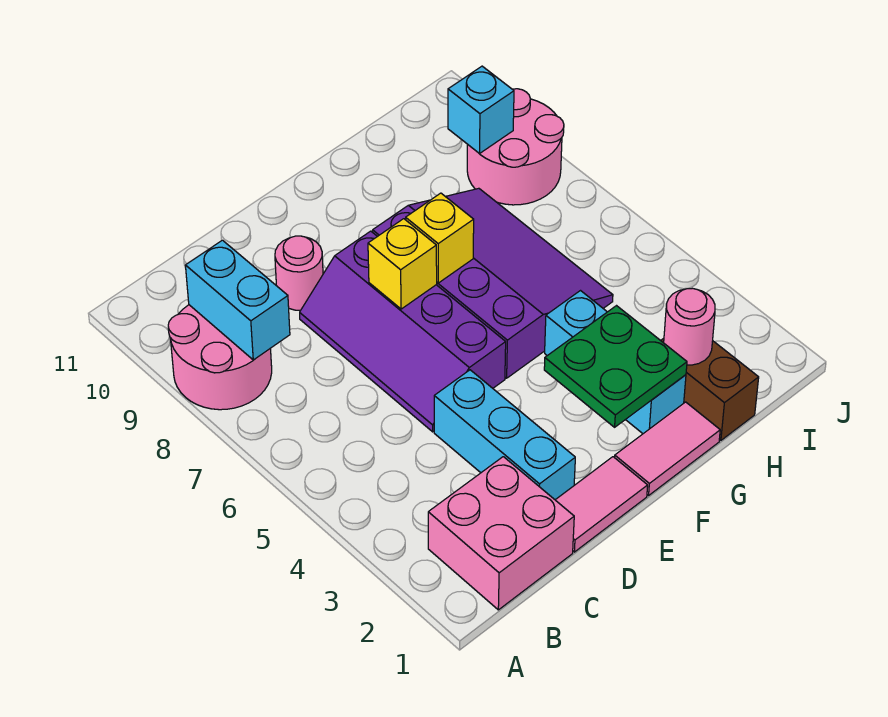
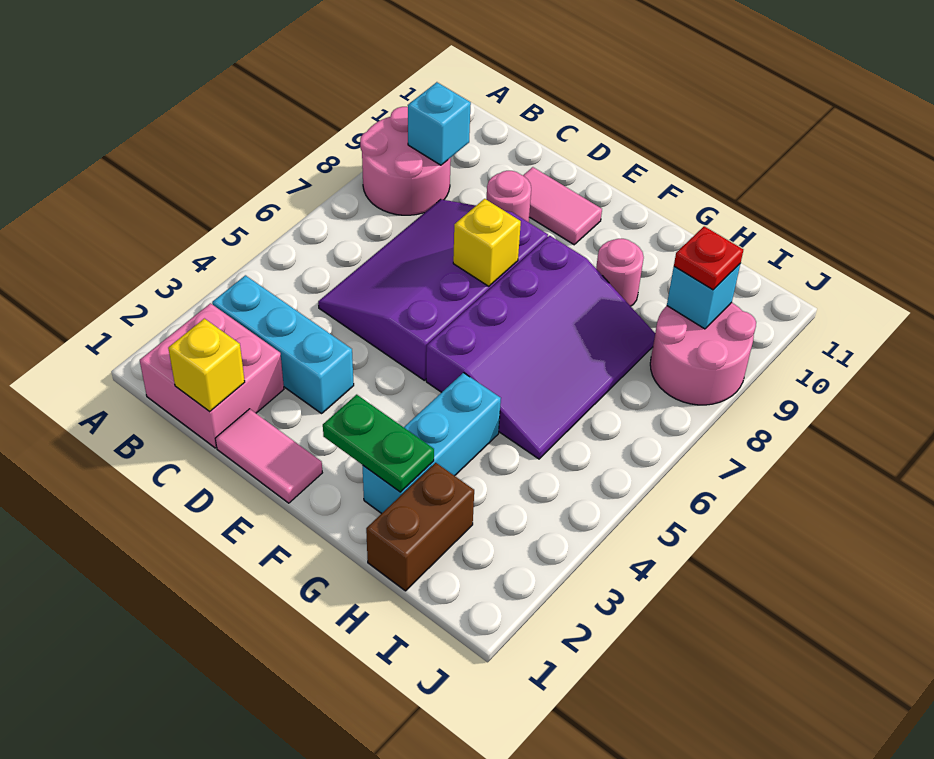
cyan brick B8:B9 level 2 -> cyan brick B9 level 2
cyan brick D2:D4 level 1 -> cyan brick B3:D3 level 1
purple slope D5:E8 level 1 top E -> purple slope C5:E8 level 1 top E
pink tile F1:G1 level 1 -> pink tile D10:E10 level 1
green plate F2:G3 level 2 -> green plate F2:G2 level 2
yellow brick F7 level 2 -> yellow brick C1 level 2
pink round brick H2 level 2 -> pink round brick G9 level 1
none -> red plate I9 level 3

